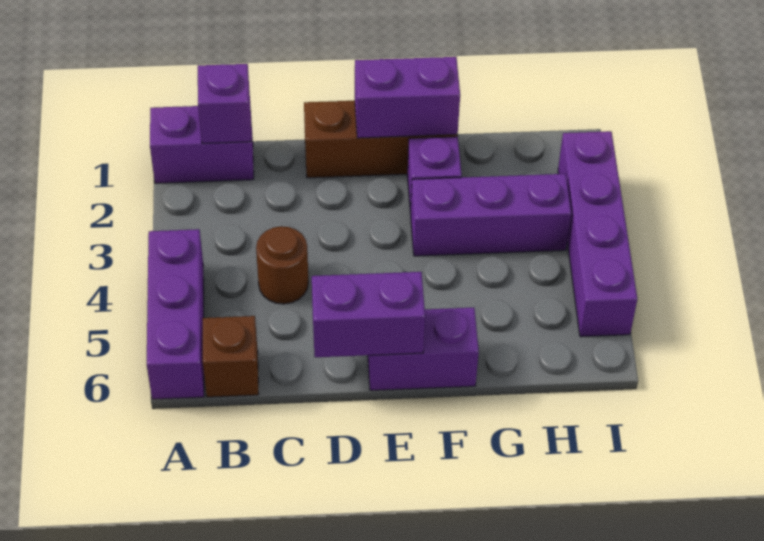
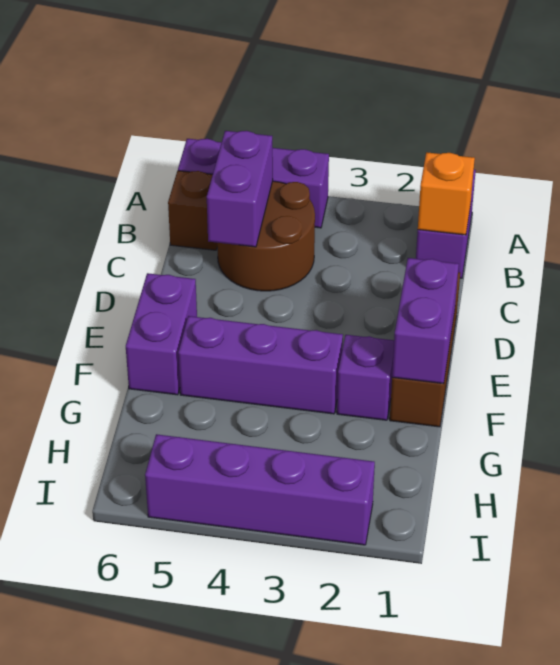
purple brick B1 level 2 -> orange brick B1 level 2
brown round brick C4 level 1 -> brown round brick B4:C5 level 1
purple brick D6:E6 level 2 -> purple brick B5:C5 level 2
purple brick F3:H3 level 1 -> purple brick F3:F5 level 1

